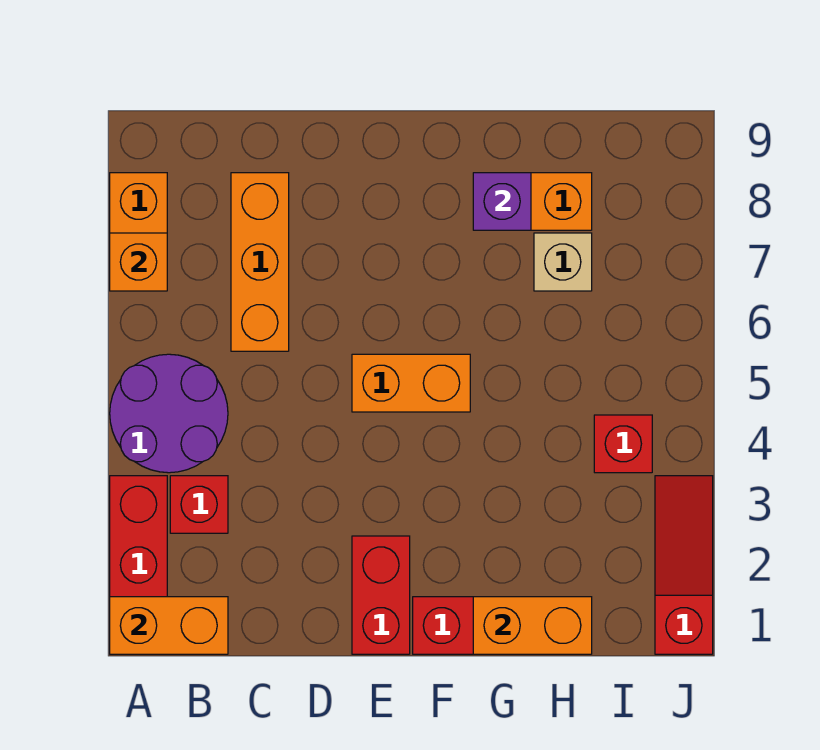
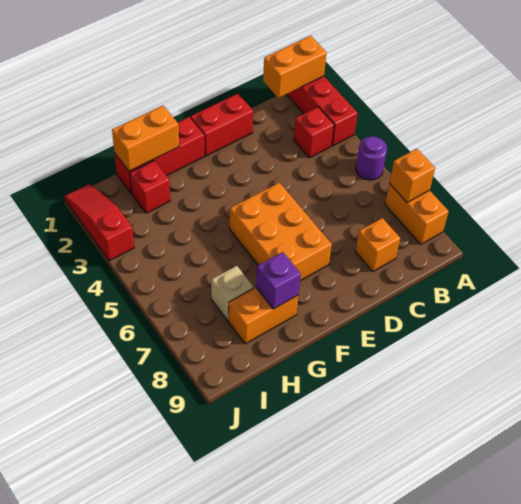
purple round brick A4:B5 level 1 -> purple round brick A5 level 1
orange brick C6:C8 level 1 -> orange brick C8 level 1
red brick E1:E2 level 1 -> red brick D1:E1 level 1
orange brick E5:F5 level 1 -> orange brick E5:F7 level 1
red brick I4 level 1 -> red brick H2 level 1
red slope J1:J3 level 1 top 1 -> red slope J1:J3 level 1 top 3

